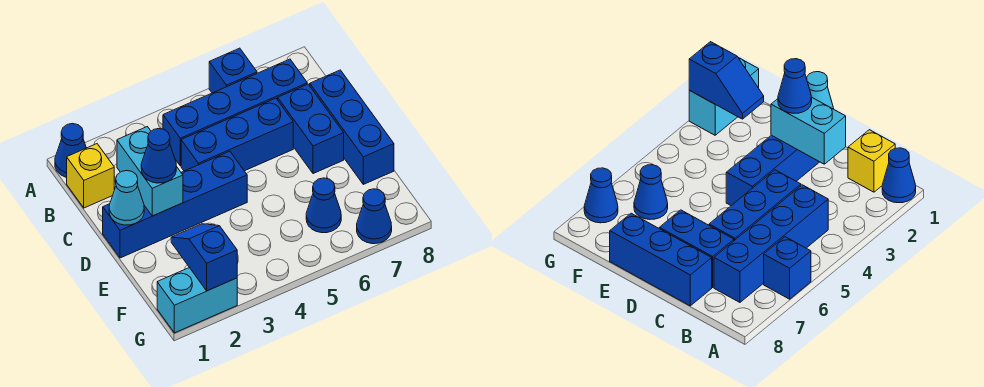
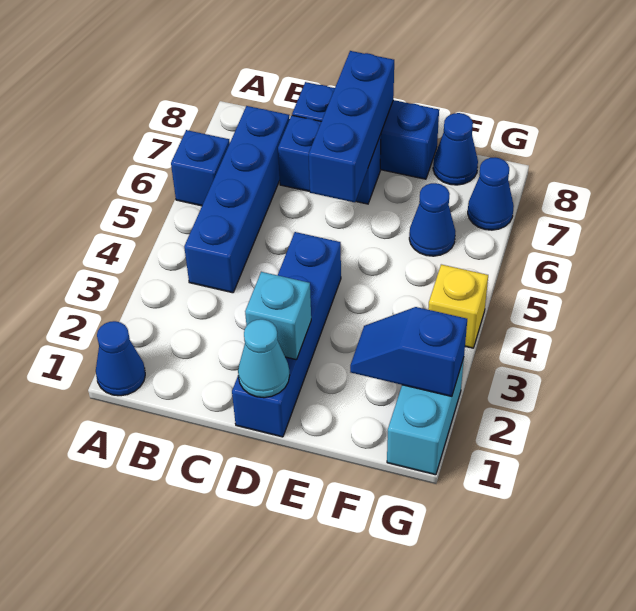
yellow brick B1 level 1 -> yellow brick G4 level 1
cyan brick C2:D2 level 2 -> cyan brick D2 level 2
blue brick C4:C6 level 1 -> blue brick D6:D8 level 2
blue cone D2 level 3 -> blue cone F8 level 1

